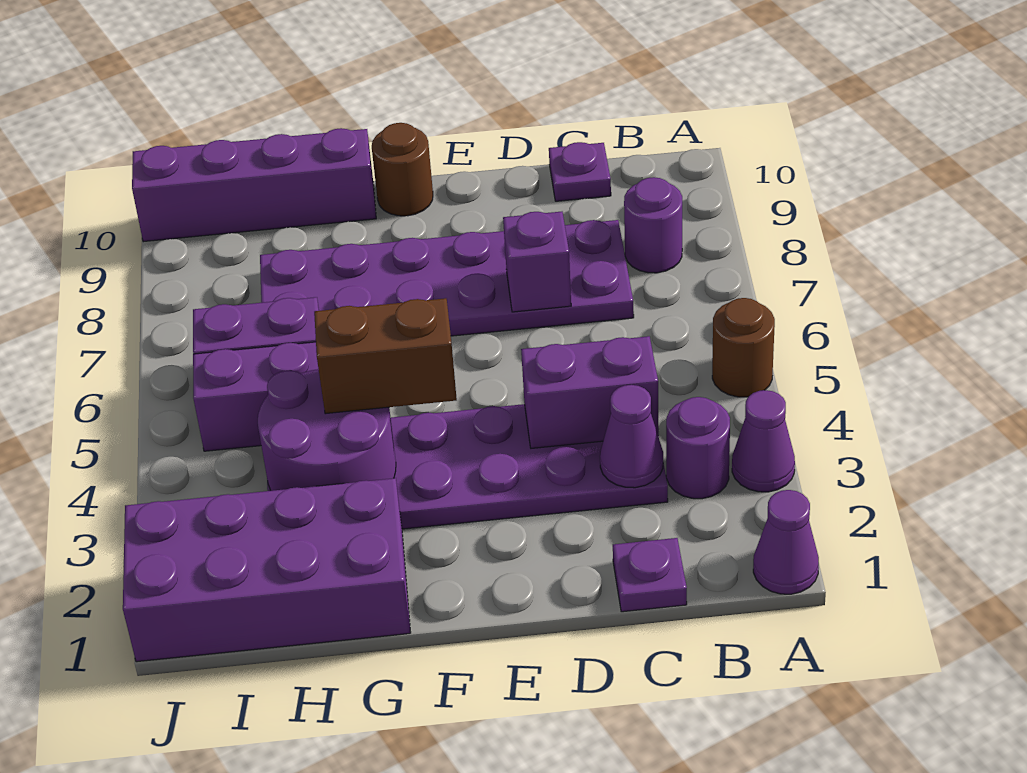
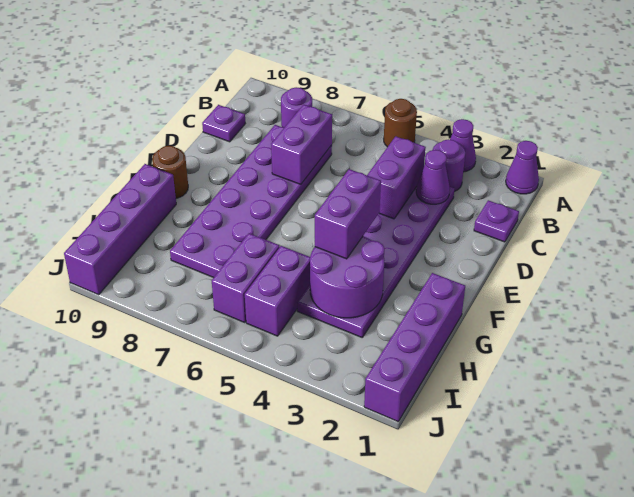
purple brick D7 level 2 -> purple brick C7:D7 level 2
brown brick F4:G4 level 3 -> purple brick F4:G4 level 3
purple brick G1:J2 level 1 -> purple brick G1:J1 level 1

